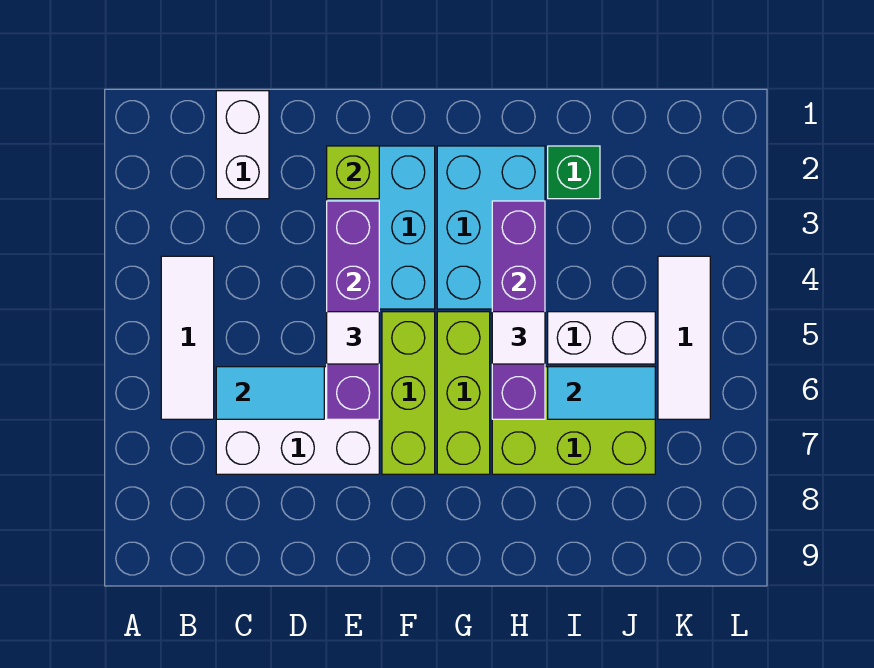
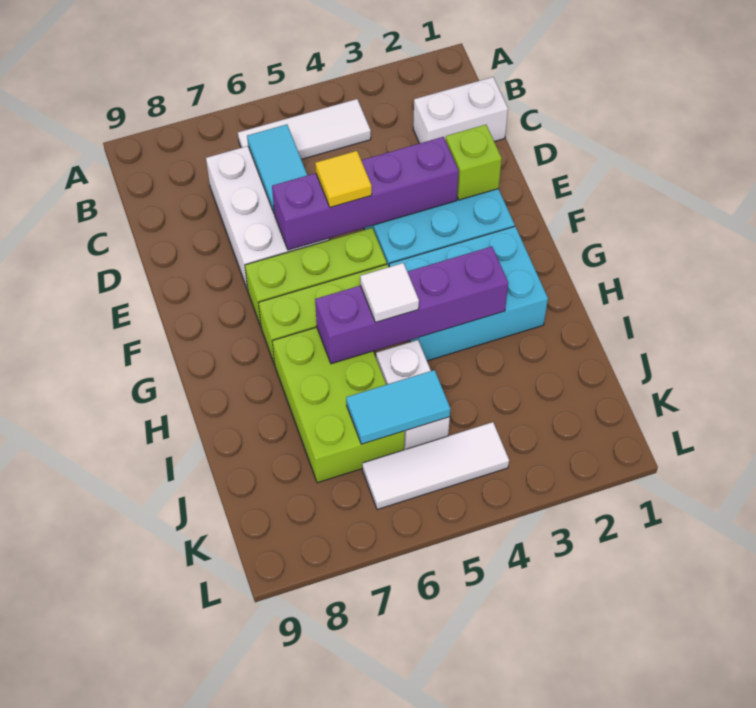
white tile E5 level 3 -> yellow tile E5 level 3
green brick I2 level 1 -> none
cyan tile I6:J6 level 2 -> cyan tile J5:J6 level 2

